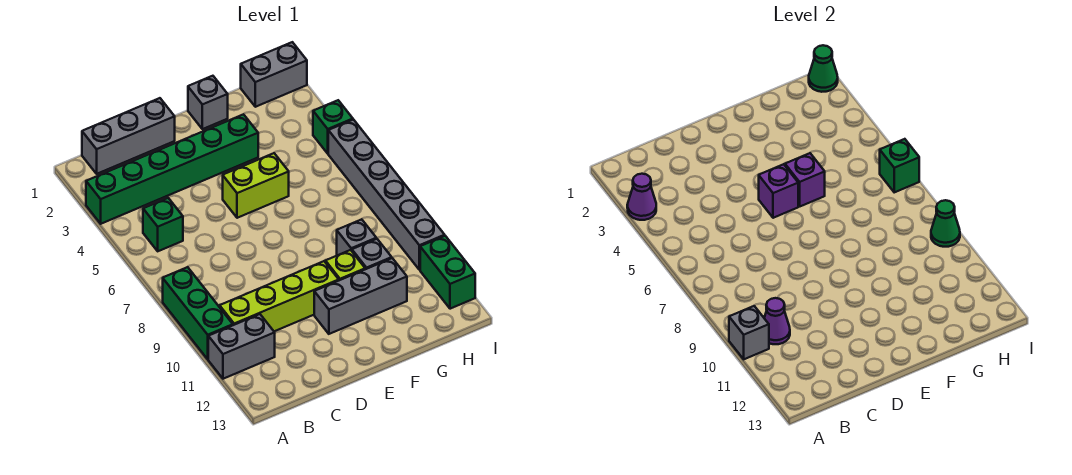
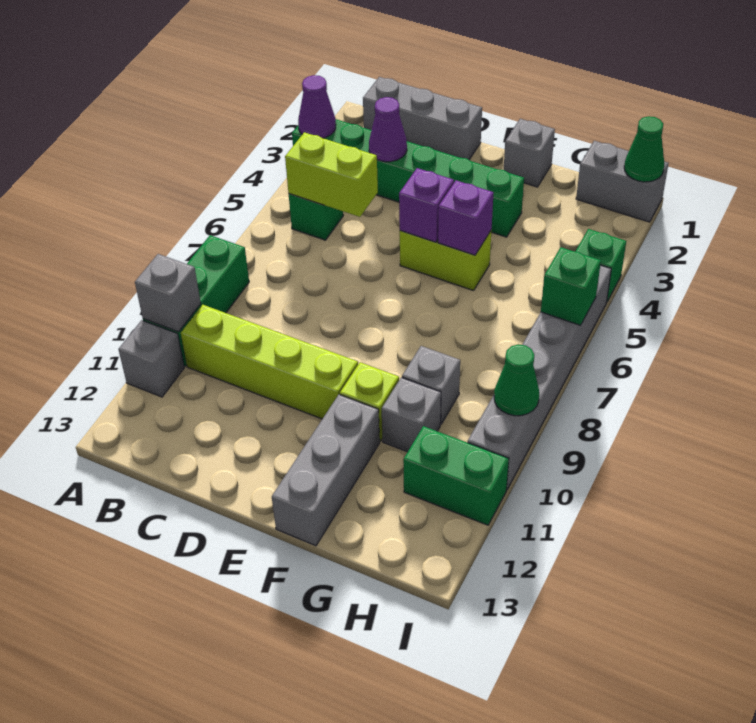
grey brick A11:B11 level 1 -> grey brick A11 level 1
none -> lime brick B5:C5 level 2
purple cone B10 level 2 -> purple cone C3 level 2
grey brick E11:G11 level 1 -> grey brick F11:F13 level 1
green brick I11:I12 level 1 -> green brick H11:I11 level 1

